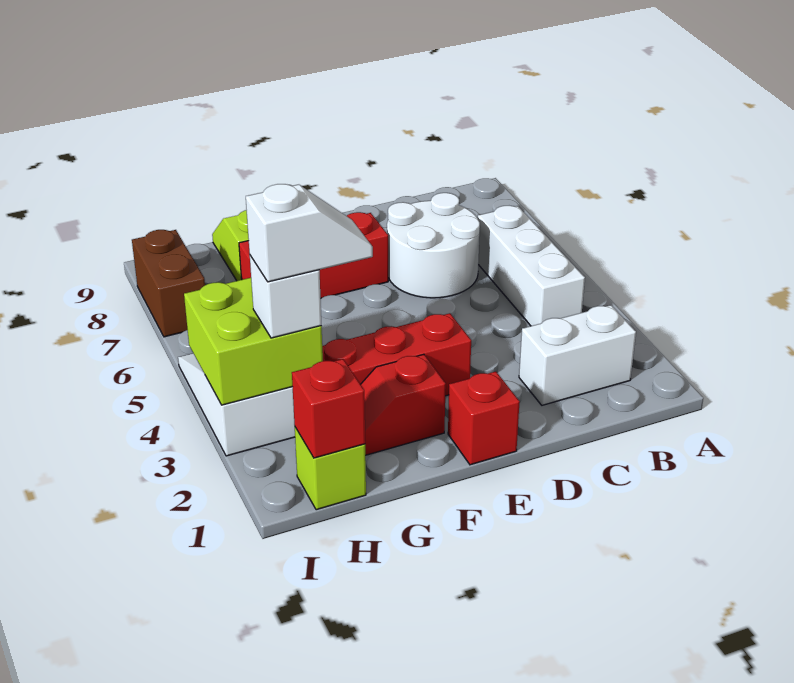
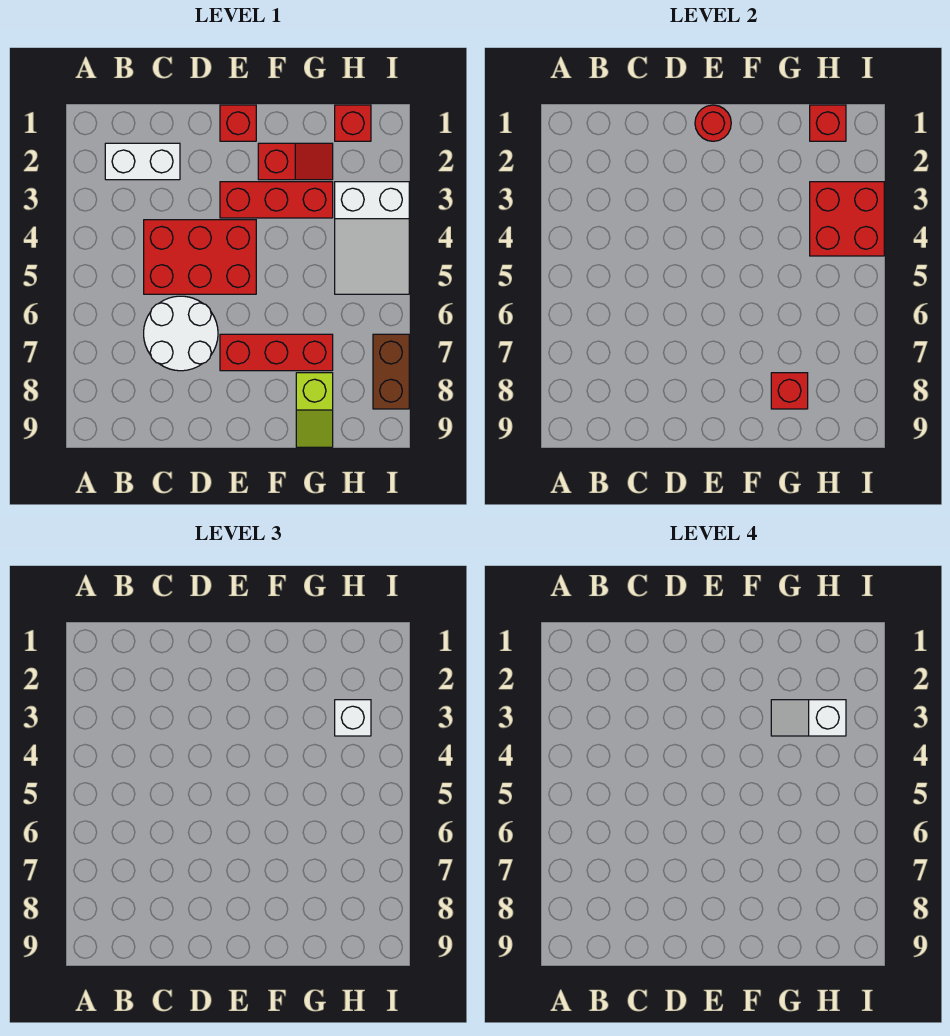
white brick B4:B6 level 1 -> none
none -> red brick C4:E5 level 1
none -> red round brick E1 level 2
none -> red brick G8 level 2
lime brick H1 level 1 -> red brick H1 level 1
lime brick H3:I4 level 2 -> red brick H3:I4 level 2

